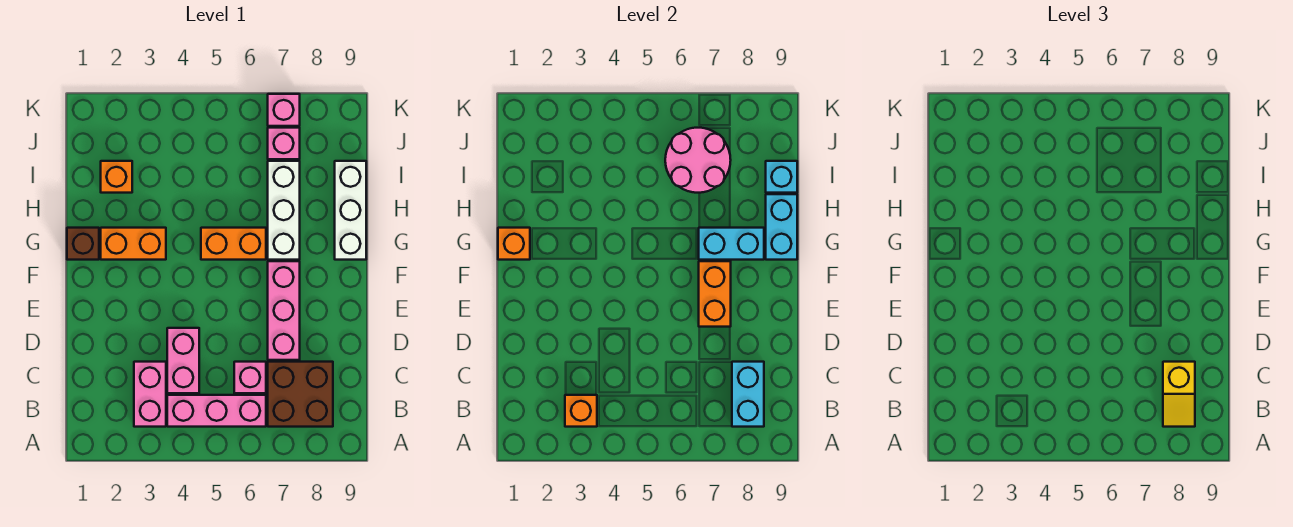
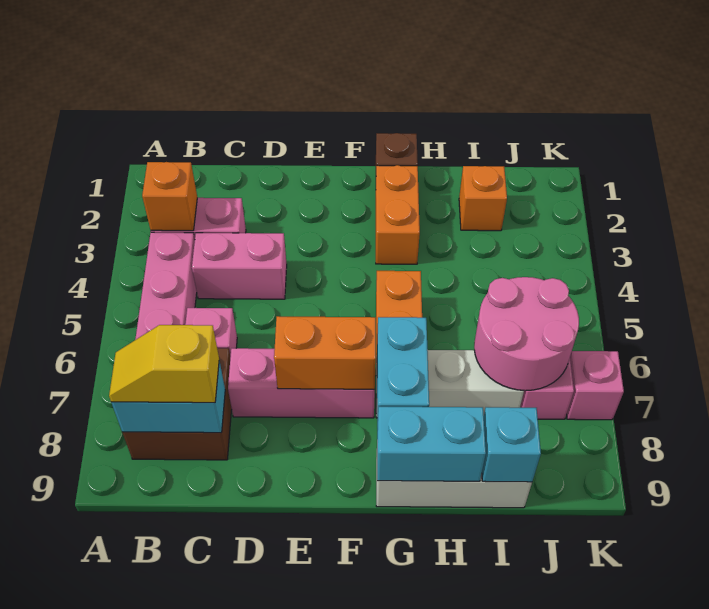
orange brick G1 level 2 -> none

